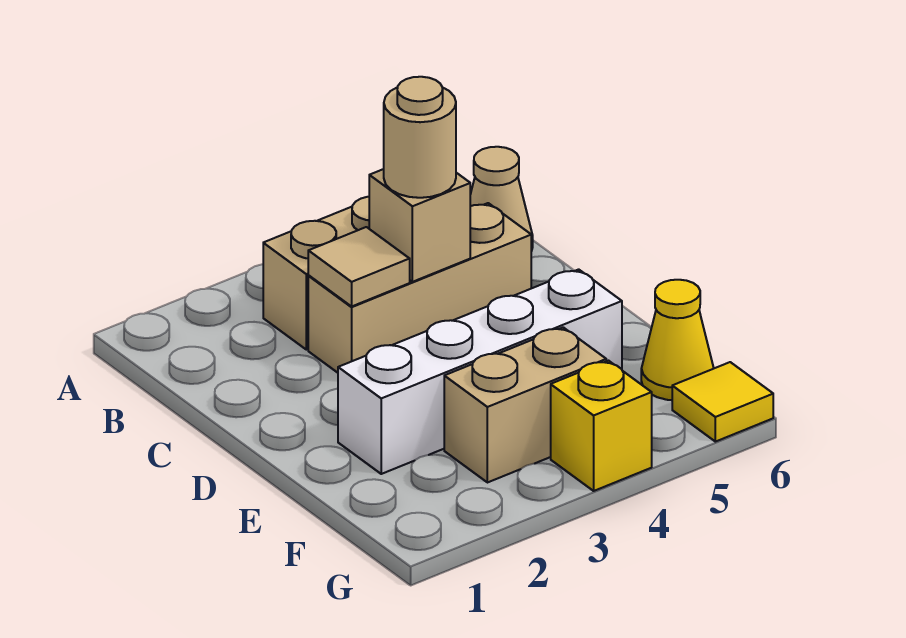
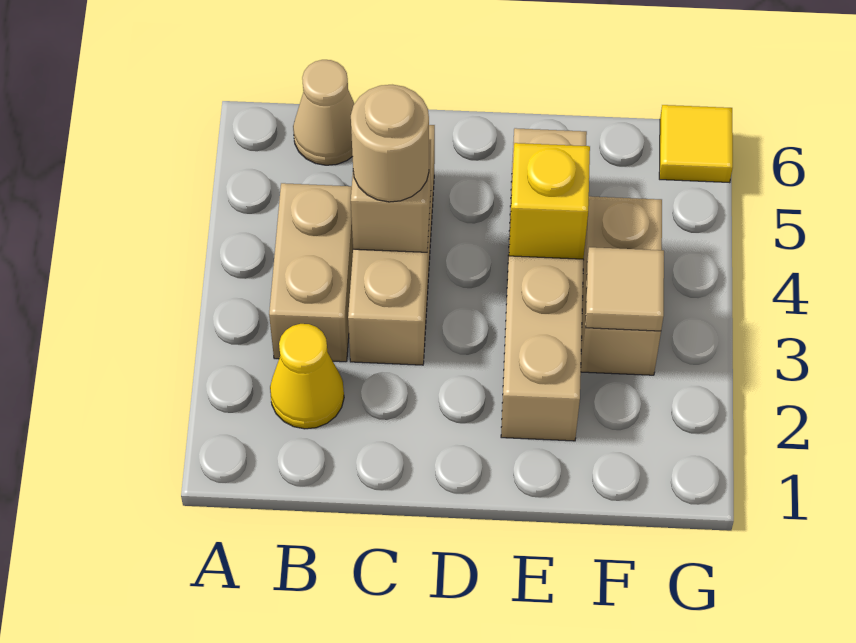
tan tile C3 level 2 -> tan tile F3 level 2
white brick E2:E5 level 1 -> tan brick E2:E5 level 1
yellow cone F6 level 1 -> yellow cone B2 level 1
yellow brick G4 level 1 -> yellow brick E4 level 2

